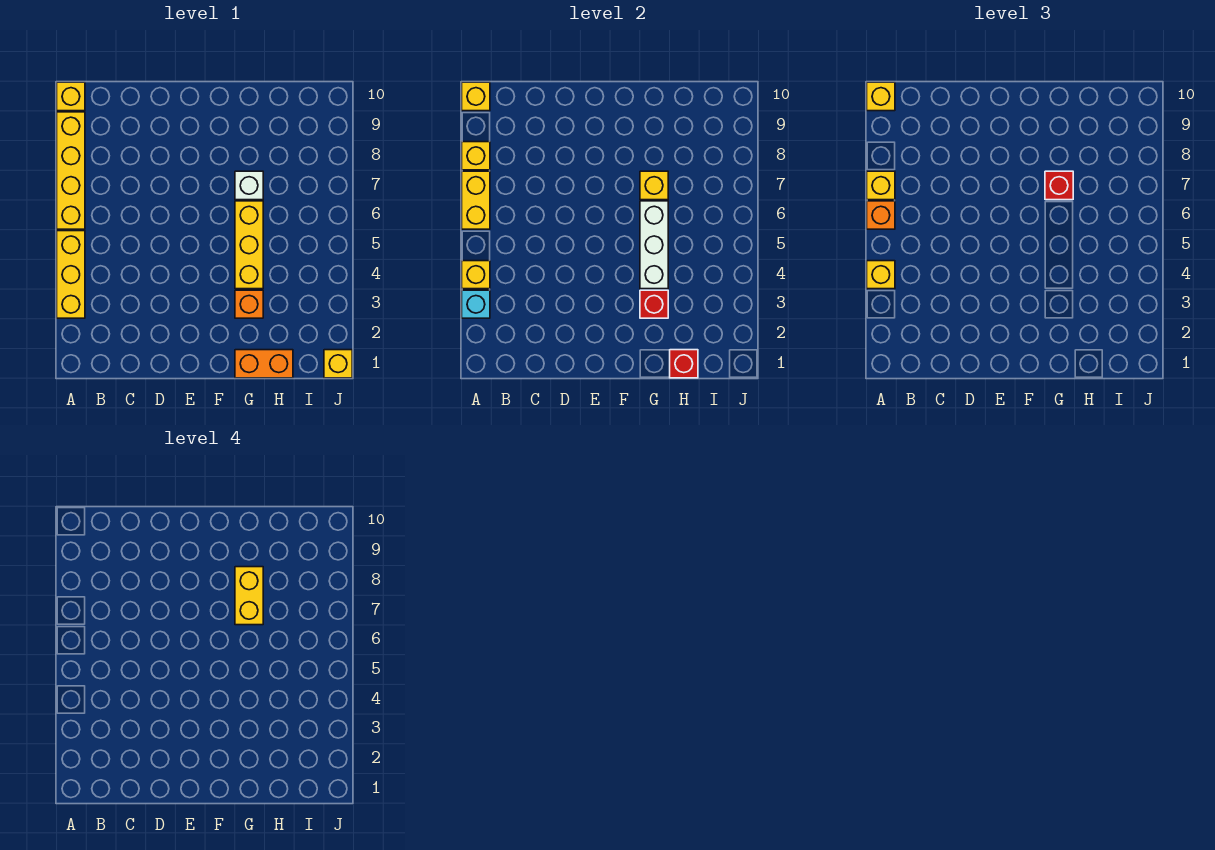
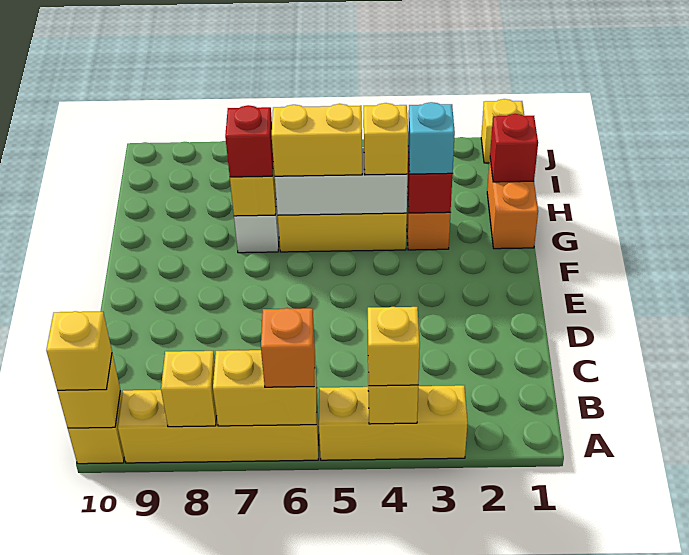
cyan brick A3 level 2 -> cyan brick G3 level 3
yellow brick A7 level 3 -> yellow brick G4 level 3
yellow brick G7:G8 level 4 -> yellow brick G5:G6 level 3

